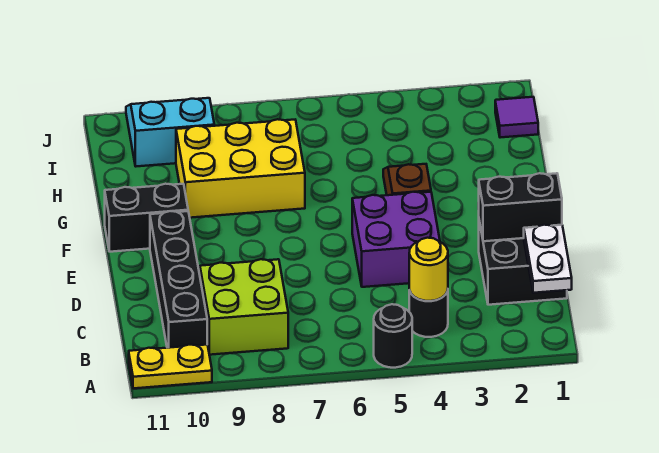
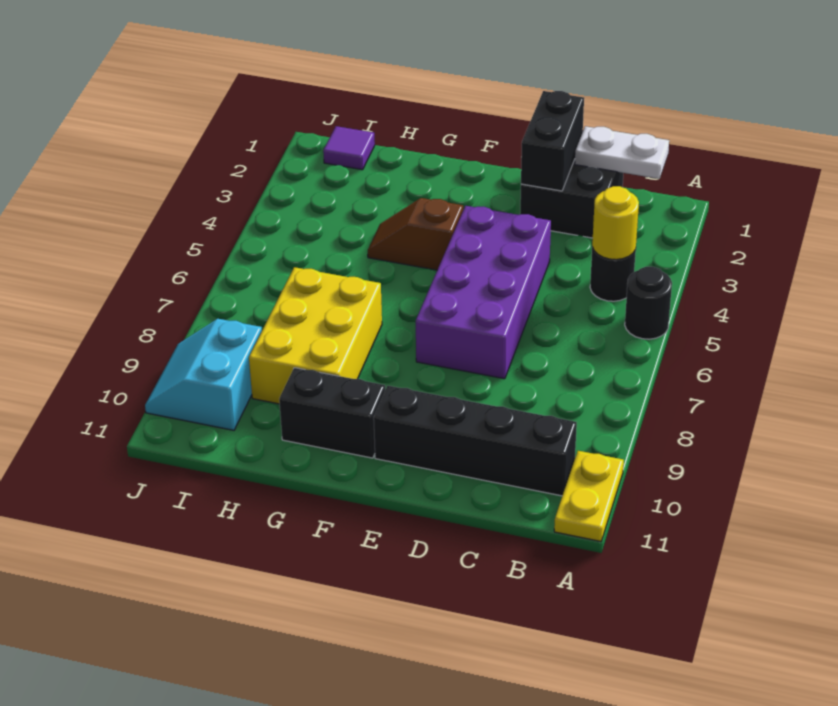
lime brick B8:C9 level 1 -> none
purple brick D4:E5 level 1 -> purple brick D4:E7 level 1
black brick F10:F11 level 1 -> black brick F10:G10 level 1

